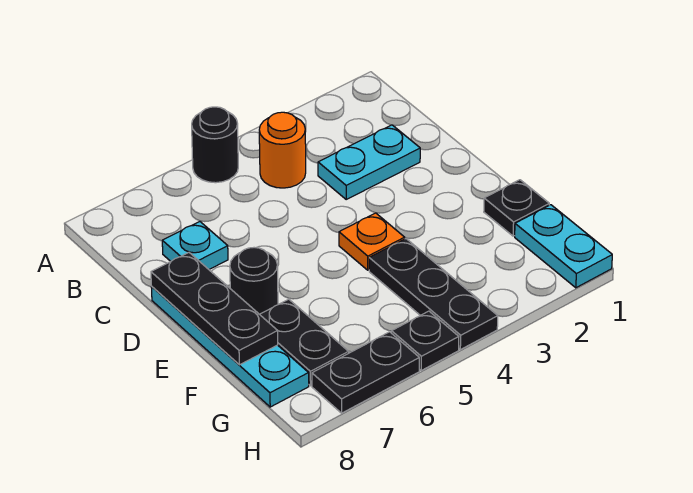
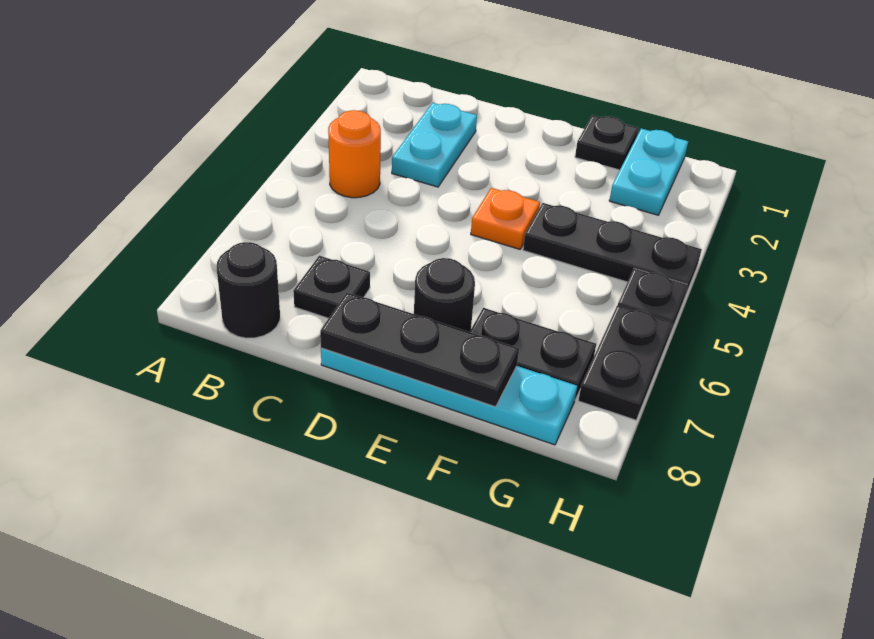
black round brick A5 level 1 -> black round brick B8 level 1
cyan plate C7 level 1 -> black plate C7 level 1
cyan plate G1:H1 level 1 -> cyan plate G1:G2 level 1

